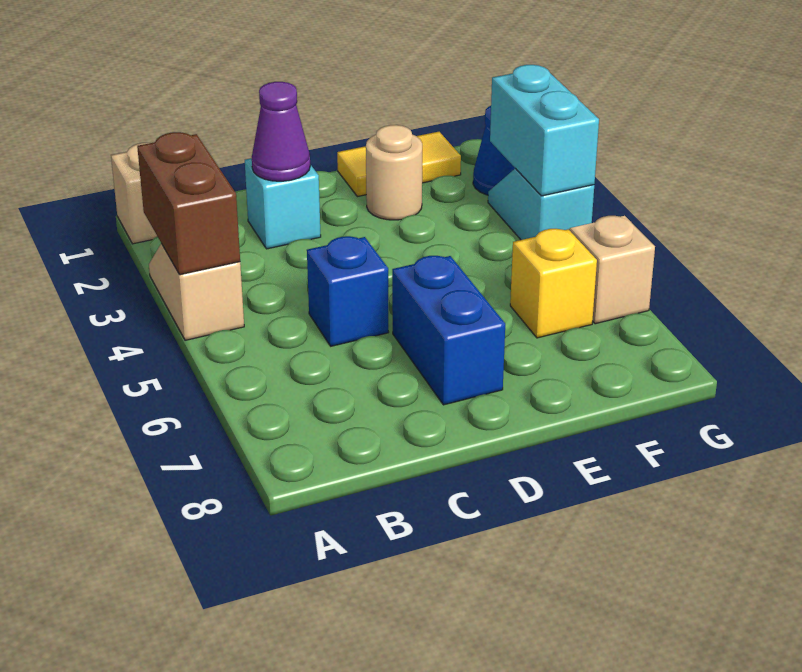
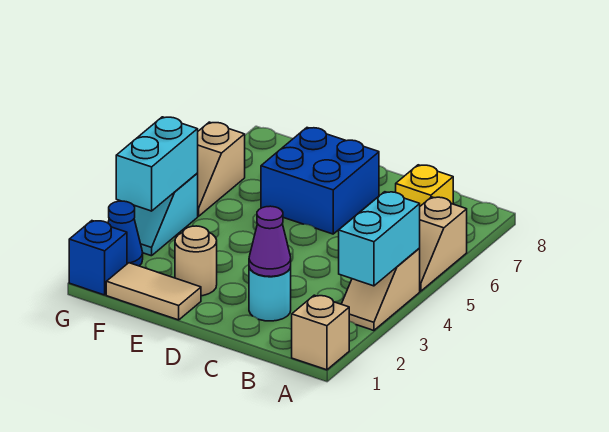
brown brick A3:A4 level 2 -> cyan brick A3:A4 level 2
none -> tan slope A5:A6 level 1 top 6
cyan brick C2 level 1 -> cyan round brick C2 level 1
blue brick C5 level 1 -> blue brick G1 level 1
blue brick D6:D7 level 1 -> blue brick D6:E7 level 1
yellow tile E1:F1 level 1 -> tan tile E1:F1 level 1
yellow brick F6 level 1 -> yellow brick B7 level 1

